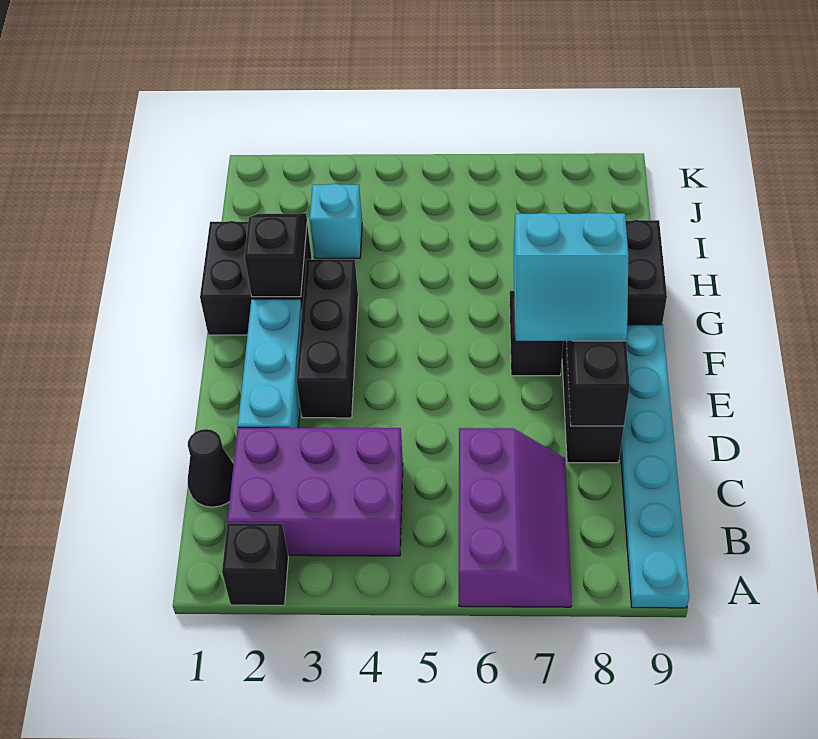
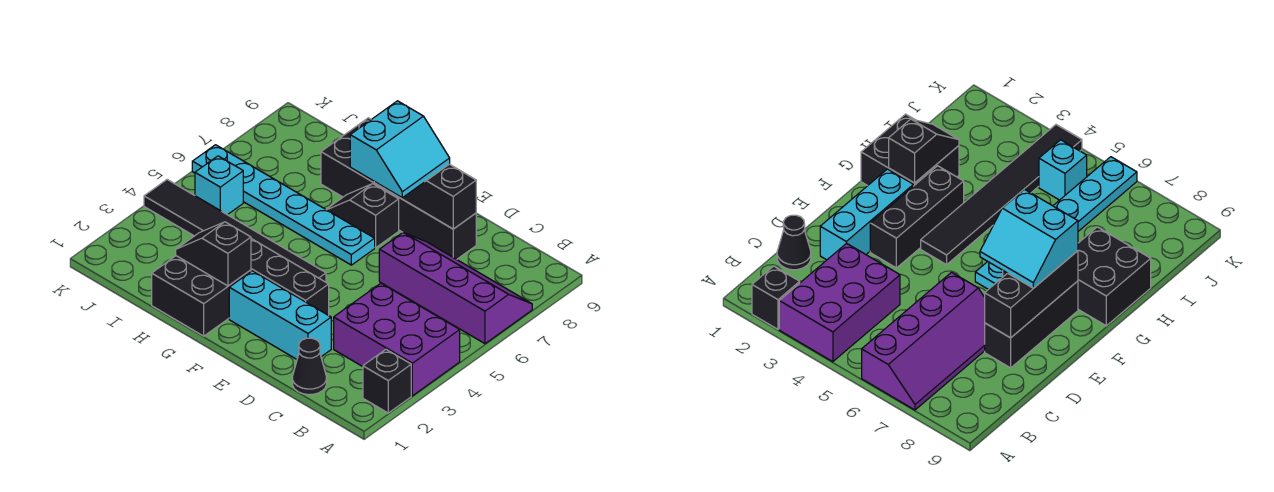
purple slope A6:C7 level 1 top 6 -> purple slope A6:D7 level 1 top 6
cyan plate A9:F9 level 1 -> cyan plate F6:K6 level 1
purple brick B2:C4 level 1 -> purple brick A3:C4 level 1
none -> black tile F4:K4 level 1
cyan brick I3 level 1 -> cyan brick J5 level 1

